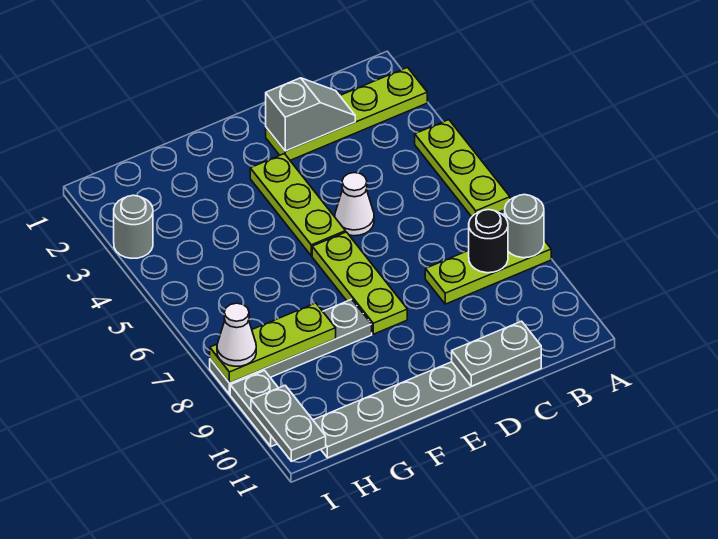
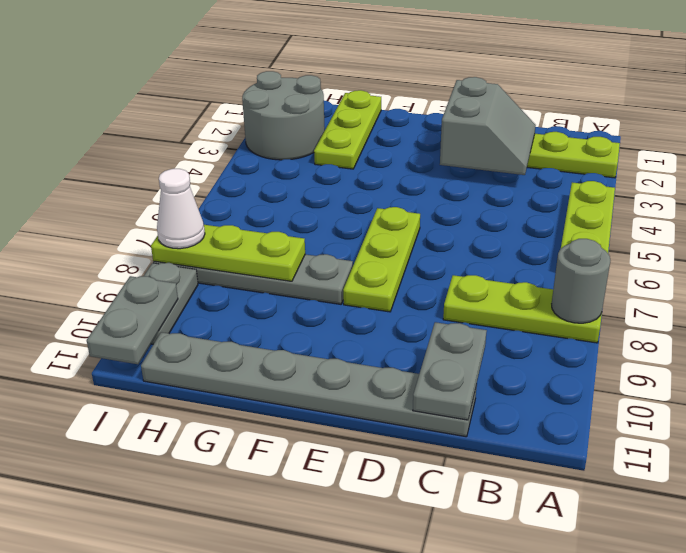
black round brick B8 level 2 -> none
grey slope C2:D2 level 2 top D -> grey slope C2:D3 level 2 top D
grey plate C11:D11 level 2 -> grey plate C10:C11 level 2
white cone D5 level 1 -> none
lime plate E3:E5 level 1 -> lime plate G1:G3 level 1
grey round brick I3 level 1 -> grey round brick H2:I3 level 1

